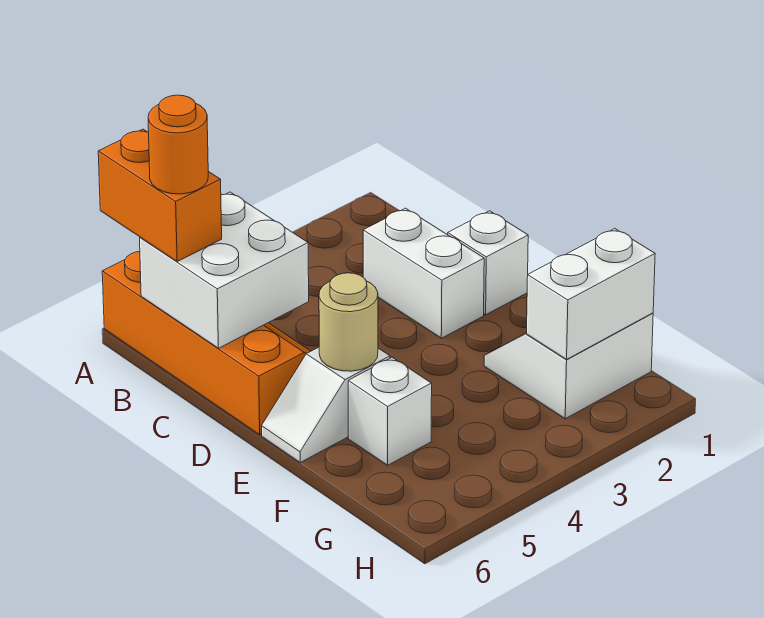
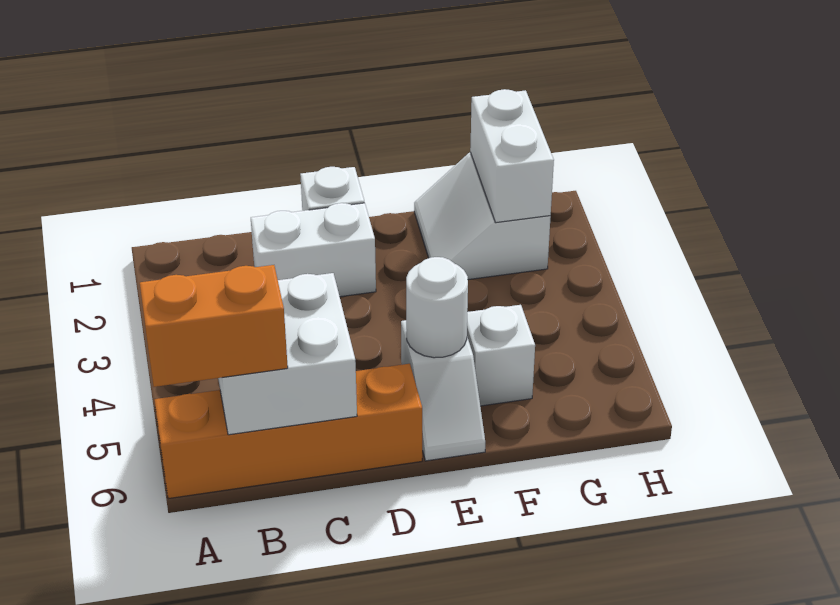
orange round brick B6 level 4 -> none
tan round brick E5 level 2 -> white round brick E5 level 2

